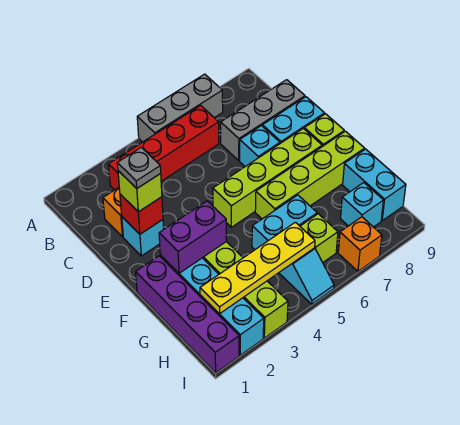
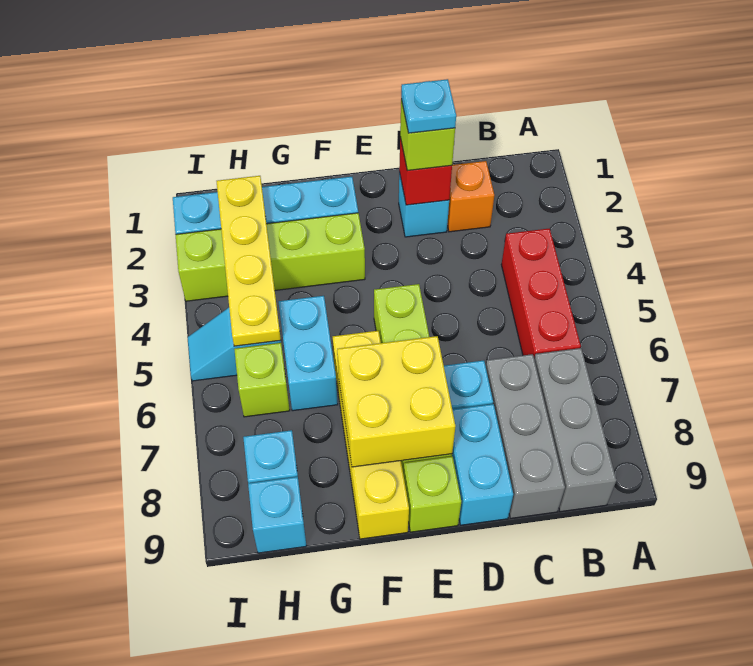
grey brick A5:A7 level 1 -> grey brick B7:B9 level 1
red brick B3:B6 level 1 -> red brick B4:B6 level 1
grey plate D2 level 4 -> cyan plate D2 level 4
none -> yellow brick E7:F8 level 2
purple brick F1:I1 level 1 -> none
purple brick F2:F3 level 2 -> none
lime brick F6:F9 level 1 -> yellow brick F6:F9 level 1
cyan brick G9:H9 level 1 -> cyan brick H9 level 1
orange brick I7 level 1 -> none

